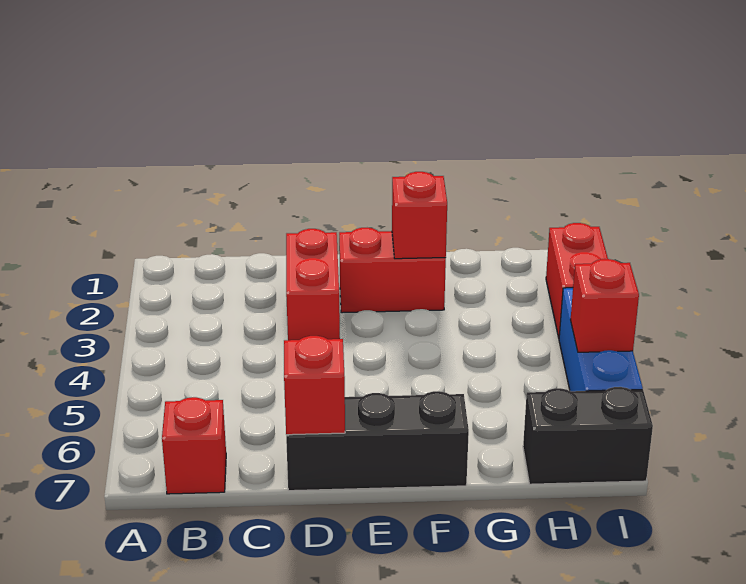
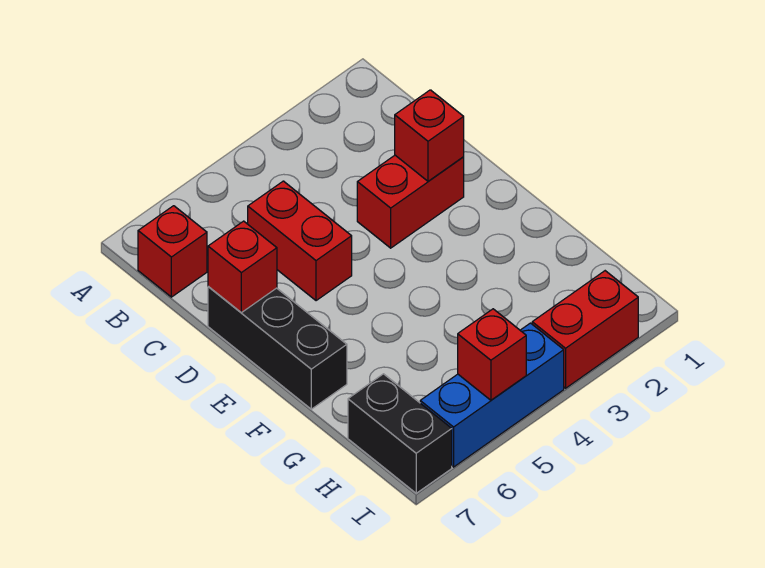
red brick E2:F2 level 1 -> red brick C5:D5 level 1
red brick F2 level 2 -> red brick D2 level 2

